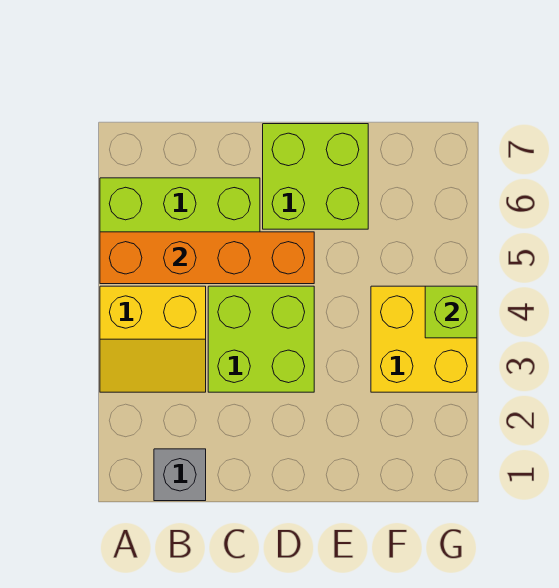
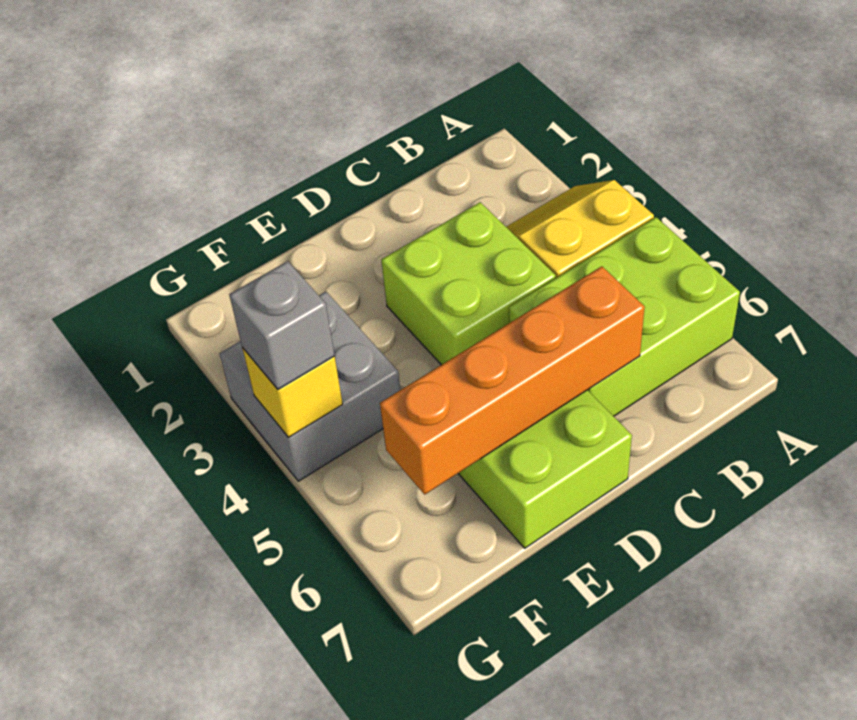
orange brick A5:D5 level 2 -> orange brick C6:F6 level 2
grey brick B1 level 1 -> grey brick G4 level 3
yellow brick F3:G4 level 1 -> grey brick F3:G4 level 1
lime brick G4 level 2 -> yellow brick G4 level 2

